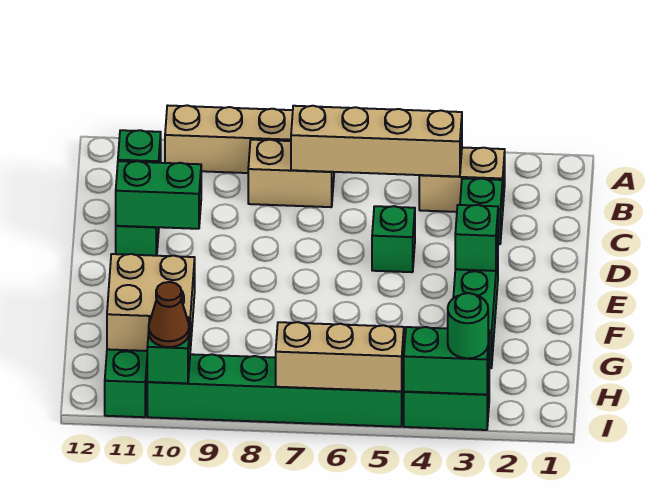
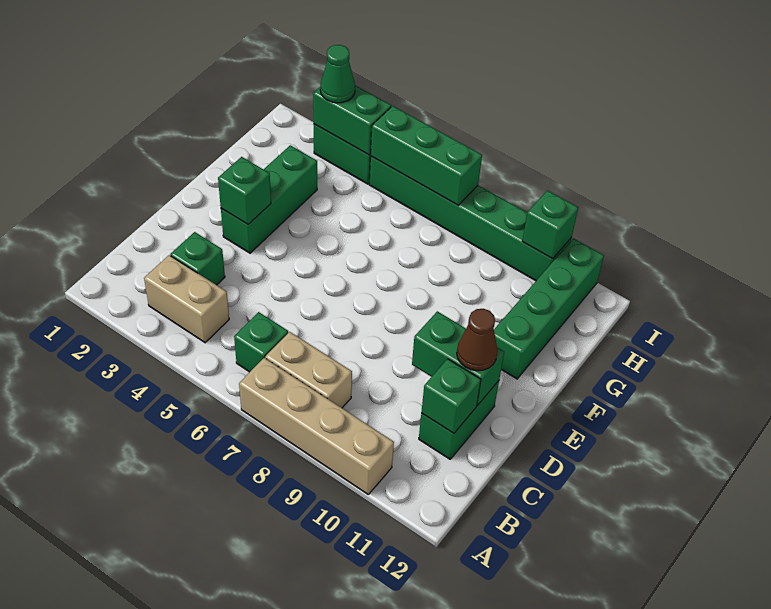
tan brick B4:B7 level 2 -> none
green brick D5 level 1 -> green brick B6 level 1
tan brick G10:H11 level 2 -> none
green round brick I3 level 3 -> green cone I3 level 3
tan brick I5:I7 level 2 -> green brick I5:I7 level 2
brown cone I10 level 3 -> brown cone D11 level 3

